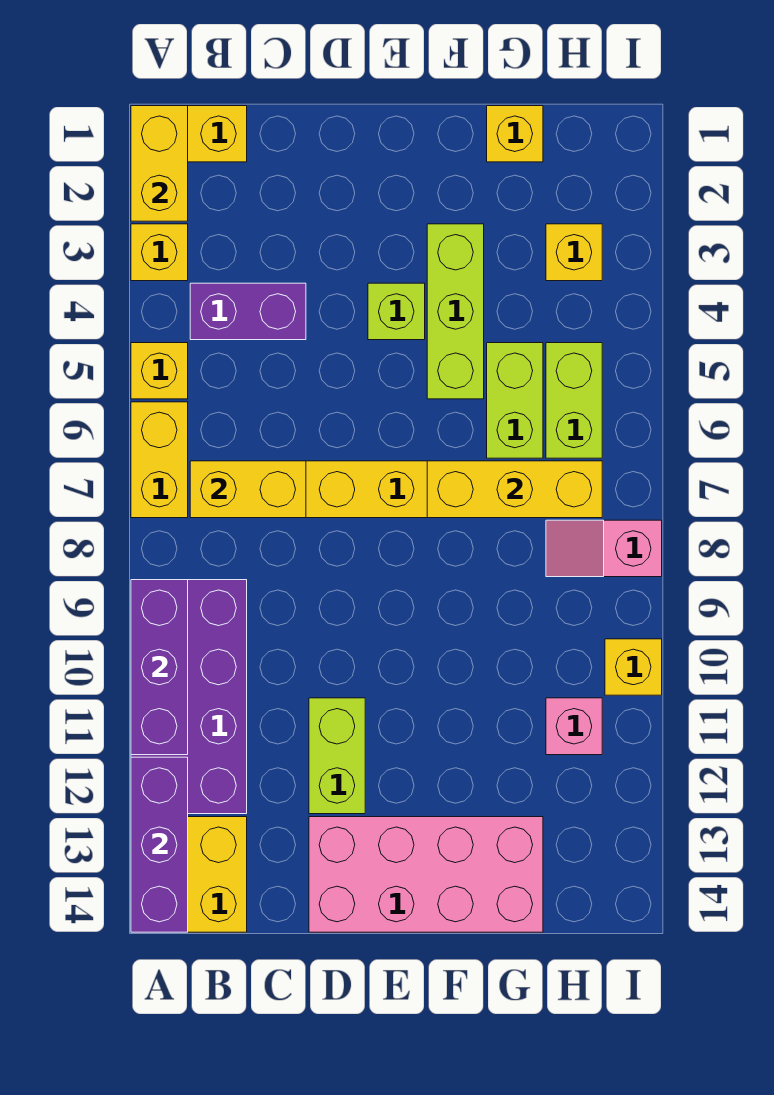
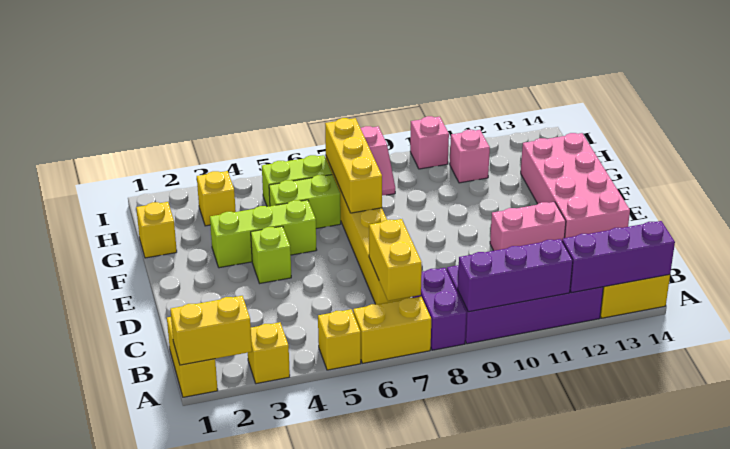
purple brick B4:C4 level 1 -> purple brick A8:B8 level 1
lime brick D11:D12 level 1 -> pink brick D11:D12 level 1
yellow brick I10 level 1 -> pink brick I10 level 1

